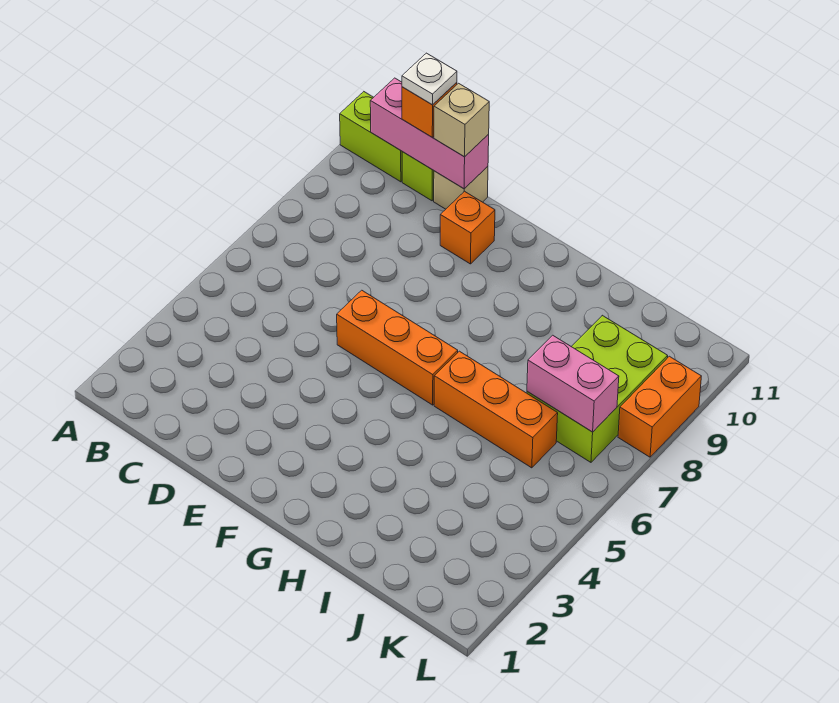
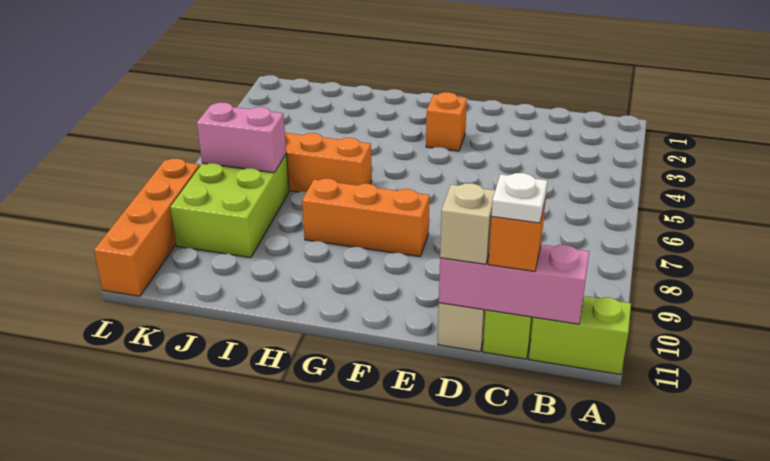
orange brick E6:G6 level 1 -> orange brick F8:H8 level 1
orange brick E10 level 1 -> orange brick F3 level 1
orange brick L8:L9 level 1 -> orange brick L8:L11 level 1

